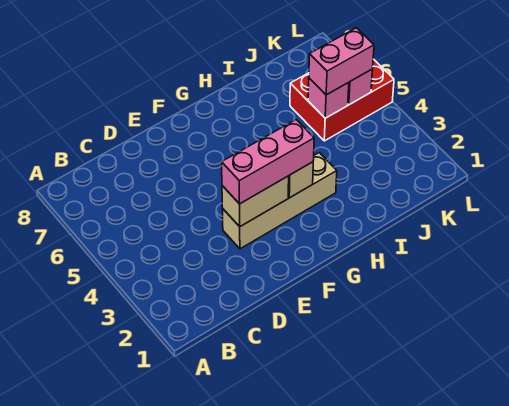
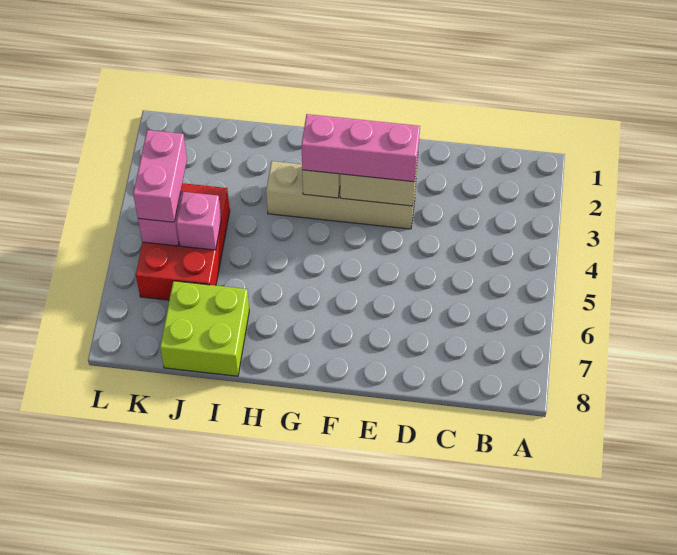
none -> lime brick I7:J8 level 1
red brick J5:L6 level 1 -> red brick J4:K6 level 1
pink brick J5:K5 level 3 -> pink brick K4:K5 level 3

